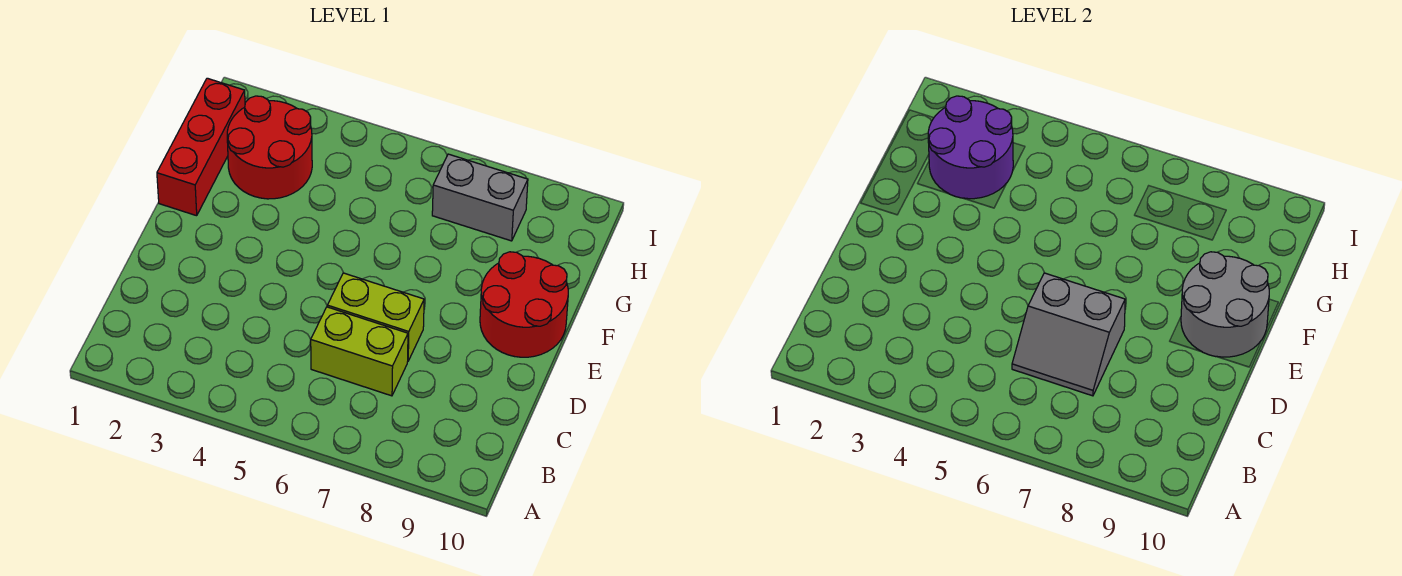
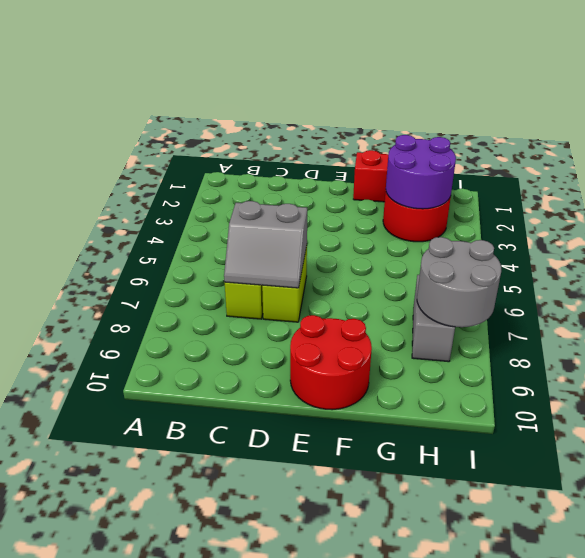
grey slope C6:D7 level 2 top D -> grey slope C6:D7 level 2 top 6
grey round brick E9:F10 level 2 -> grey round brick H7:I8 level 2

